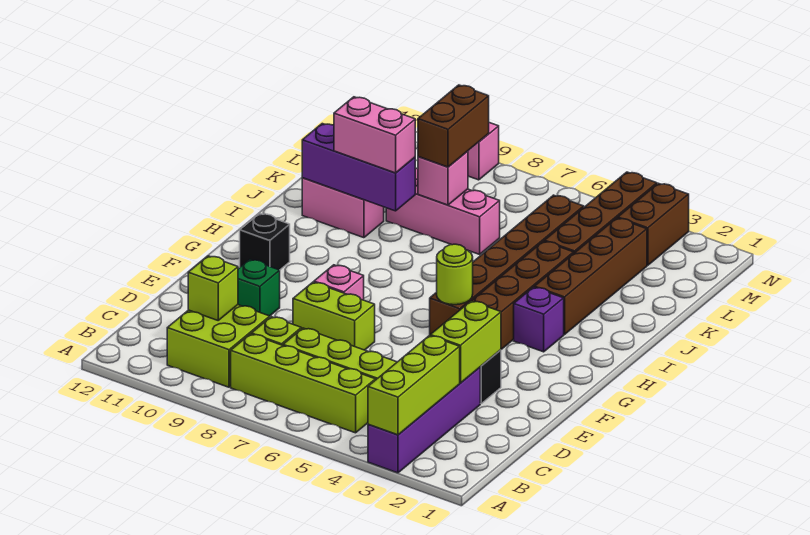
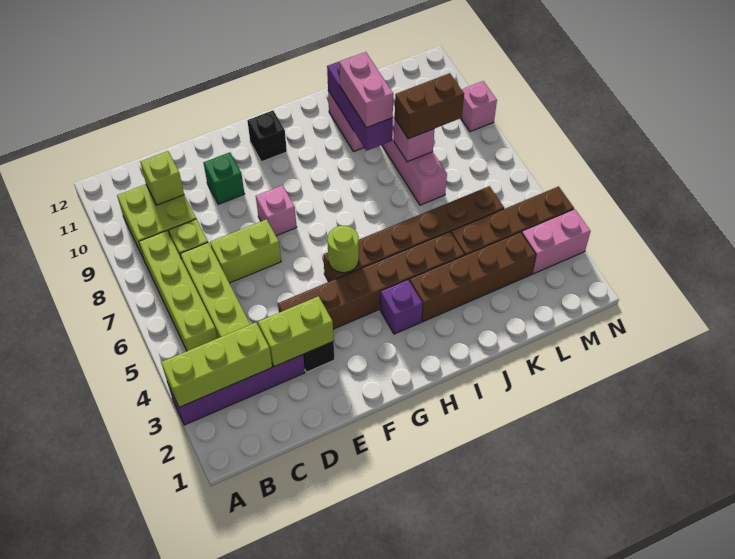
lime brick E7:E8 level 1 -> lime brick D7:E7 level 1
brown brick M3:N3 level 1 -> pink brick M3:N3 level 1

